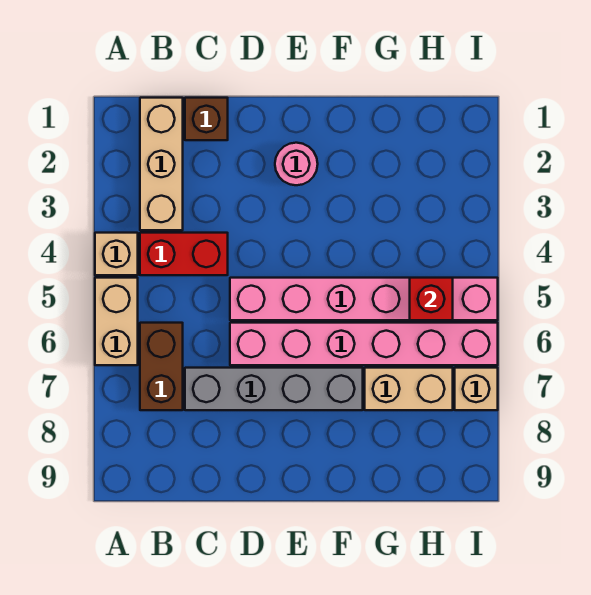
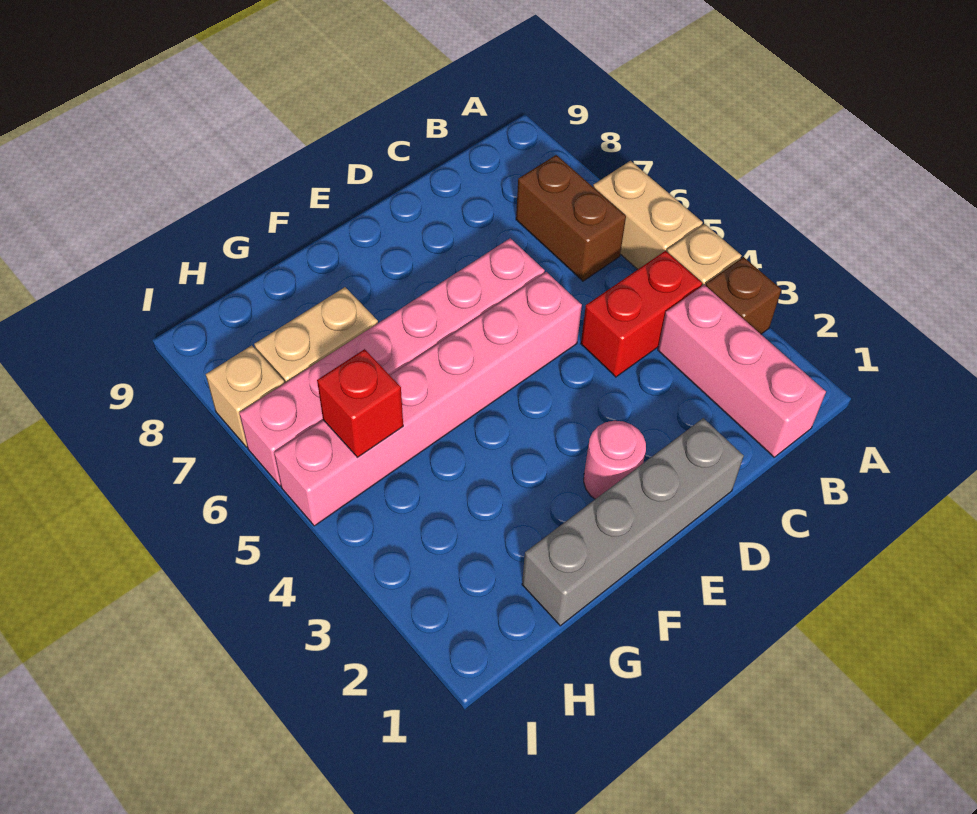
tan brick B1:B3 level 1 -> pink brick B1:B3 level 1
brown brick C1 level 1 -> brown brick A3 level 1
grey brick C7:F7 level 1 -> grey brick D1:G1 level 1

